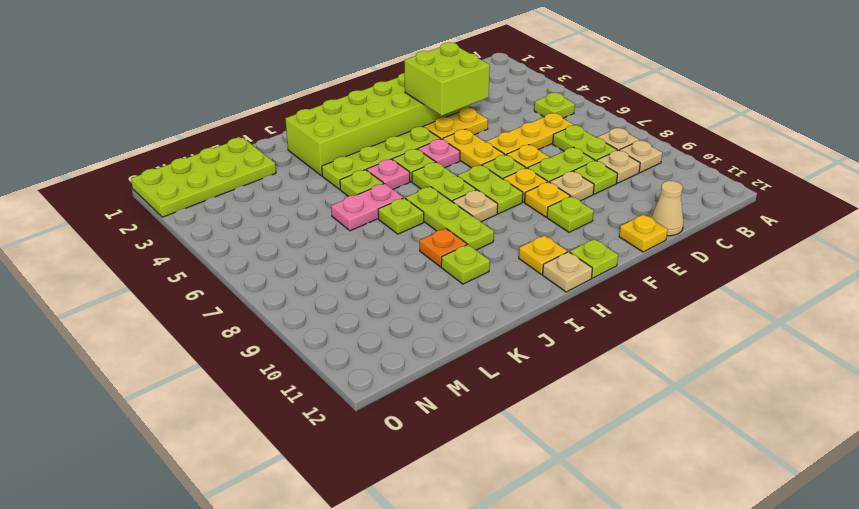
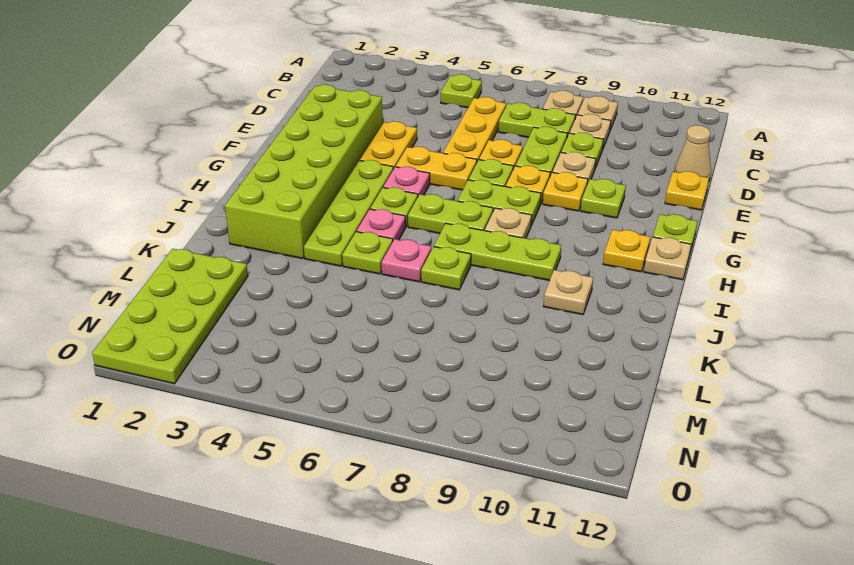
lime brick E3:F4 level 2 -> none
pink plate J6:K6 level 1 -> pink plate J6 level 1
orange plate J9 level 1 -> none
lime plate J10 level 1 -> tan plate J10 level 1

